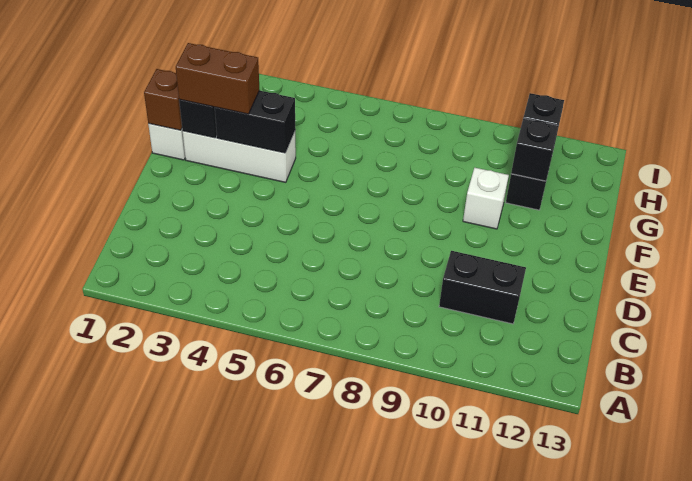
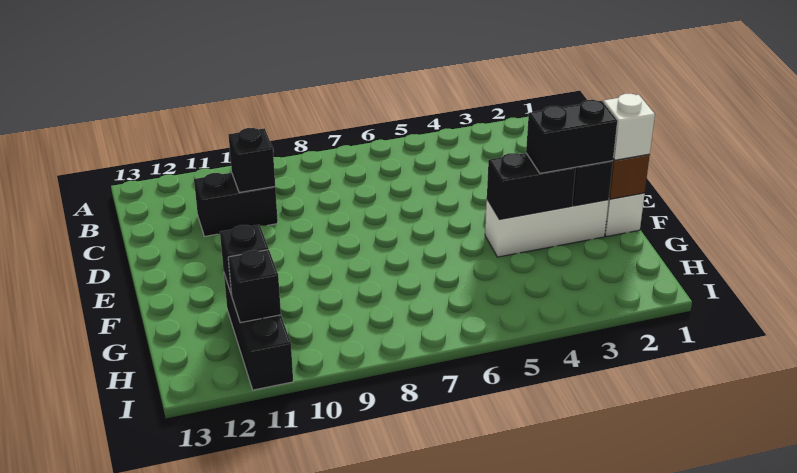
none -> black brick C10 level 2
brown brick F2:F3 level 3 -> black brick F2:F3 level 3
white brick F10 level 1 -> white brick F1 level 3

